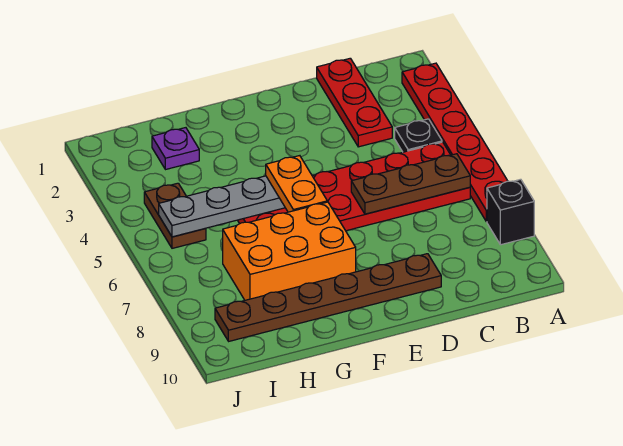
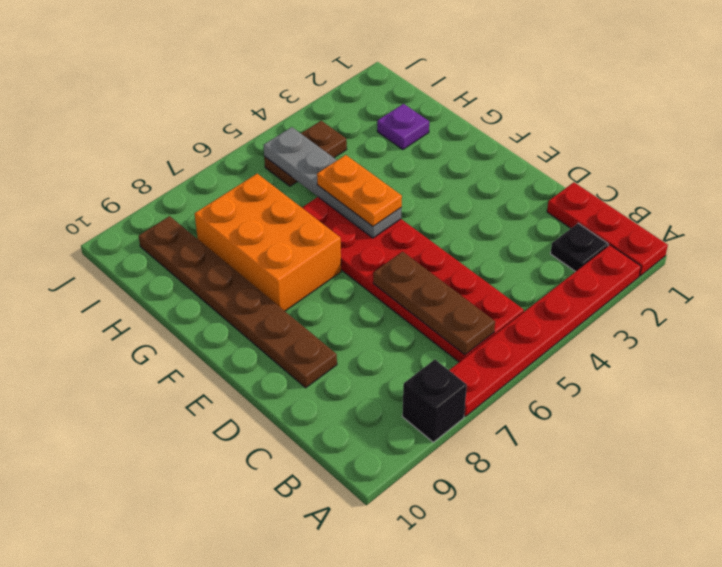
black plate B4 level 1 -> black plate B2 level 1
red plate C1:C3 level 1 -> red plate A1:C1 level 1
orange plate F5:F6 level 3 -> orange plate F5:G5 level 3

